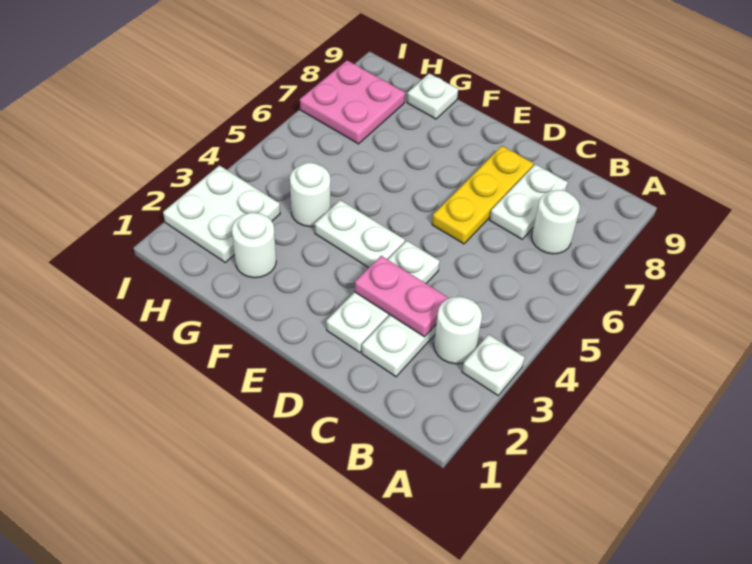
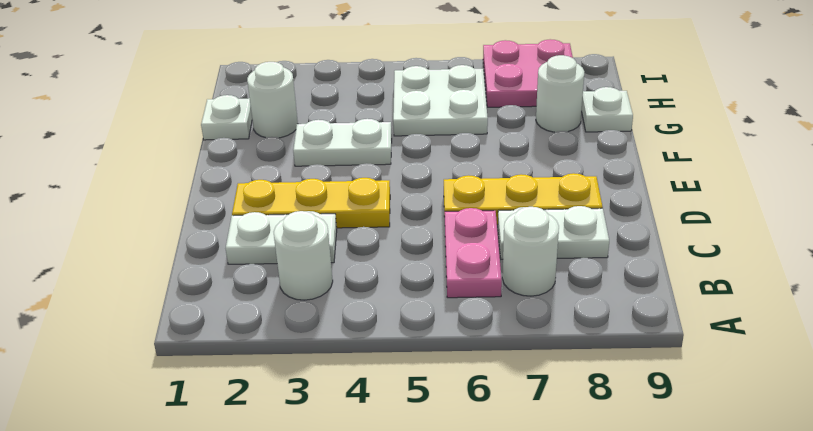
white plate A3 level 1 -> white plate G1 level 1
pink plate C3:D3 level 2 -> pink plate B6:C6 level 1
white plate D2:D4 level 1 -> yellow plate D2:D4 level 1
white plate E4:F4 level 1 -> white plate F3:F4 level 1
white round brick G4 level 1 -> white round brick G8 level 1
white plate H2:I3 level 1 -> white plate G5:H6 level 1

